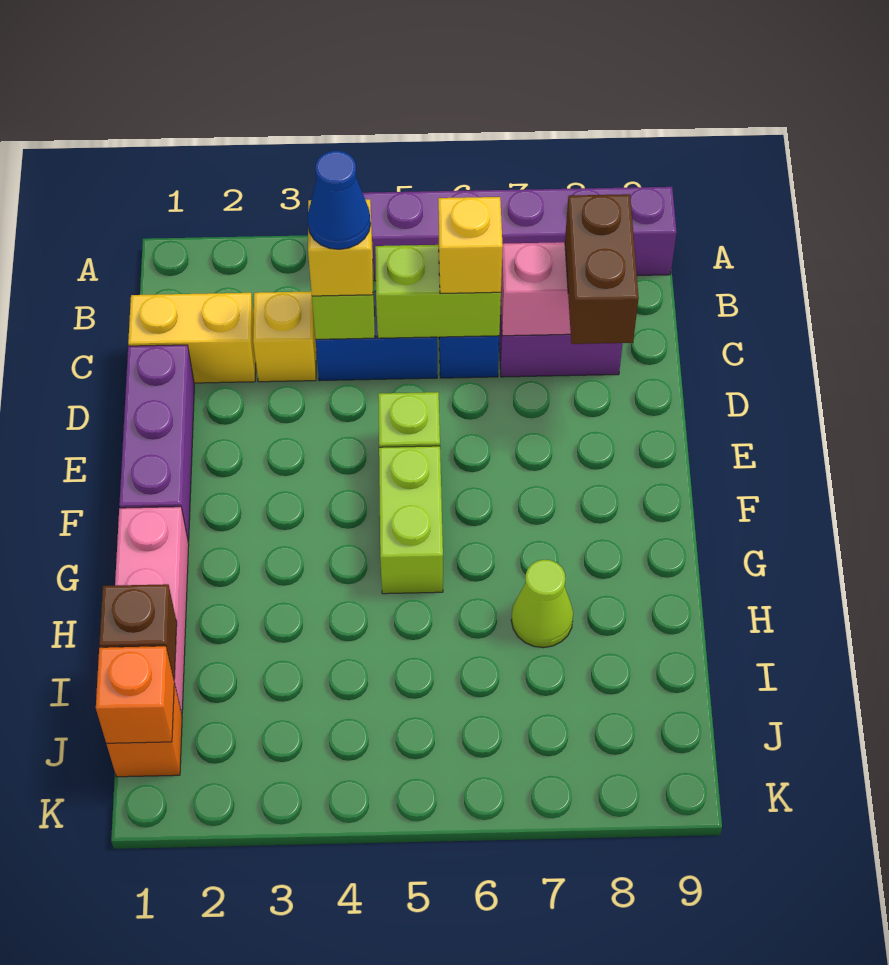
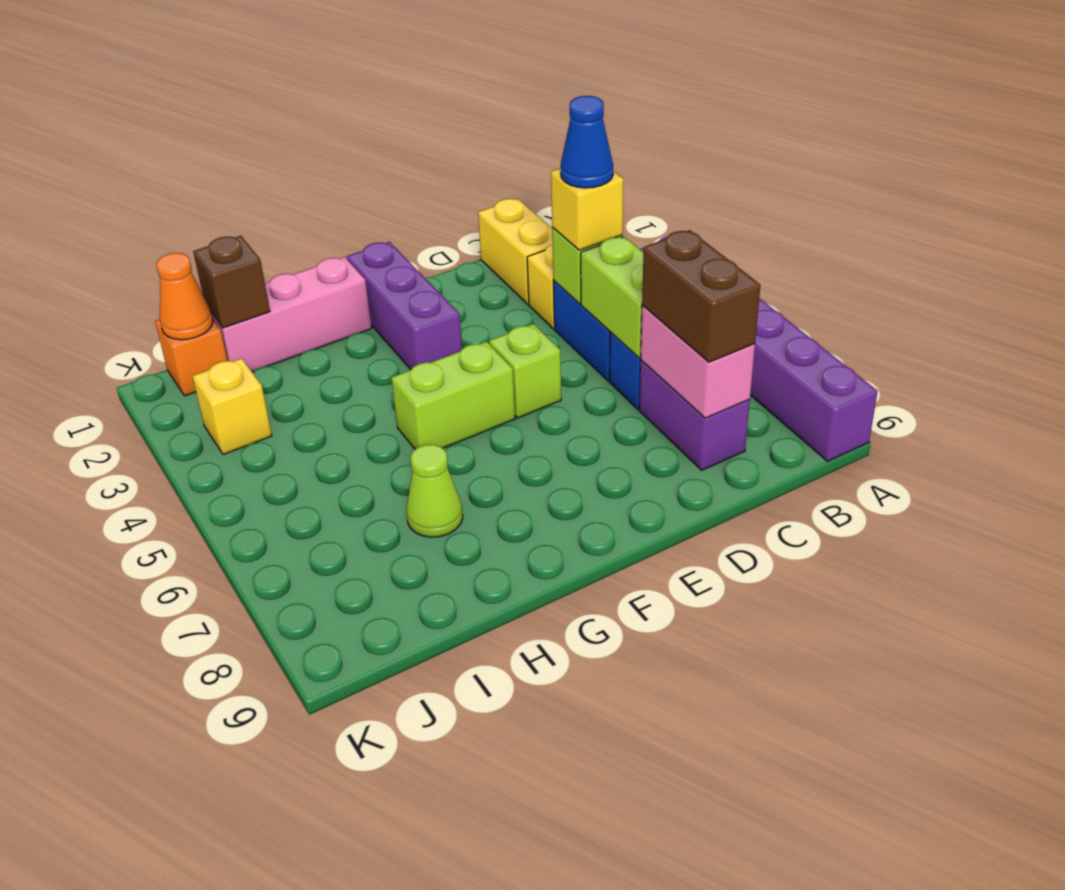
yellow brick C6 level 3 -> yellow brick J3 level 1
brown brick C8:D8 level 3 -> brown brick C7:C8 level 3
purple brick D1:F1 level 1 -> purple brick F1:F3 level 1
orange brick J1 level 2 -> orange cone J1 level 2

